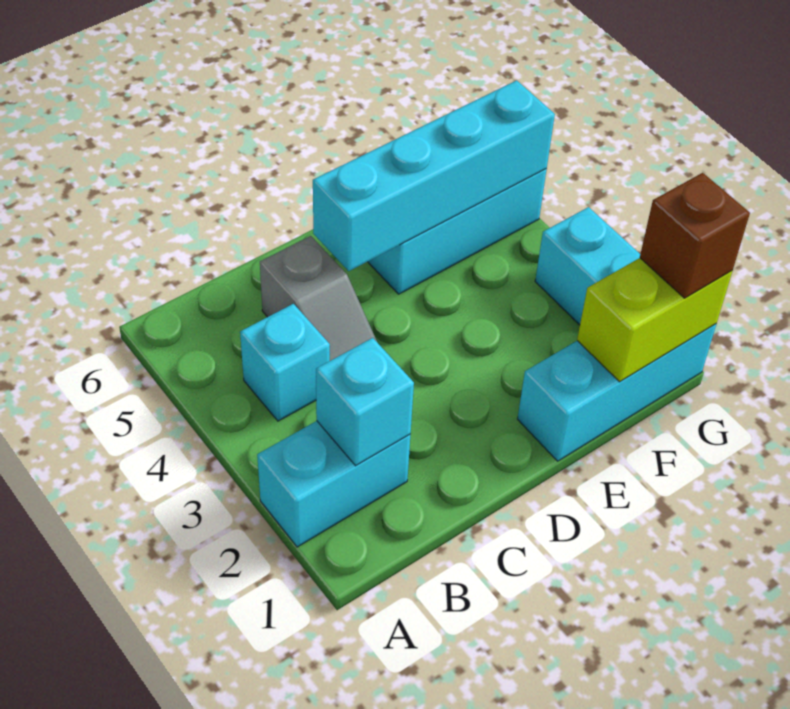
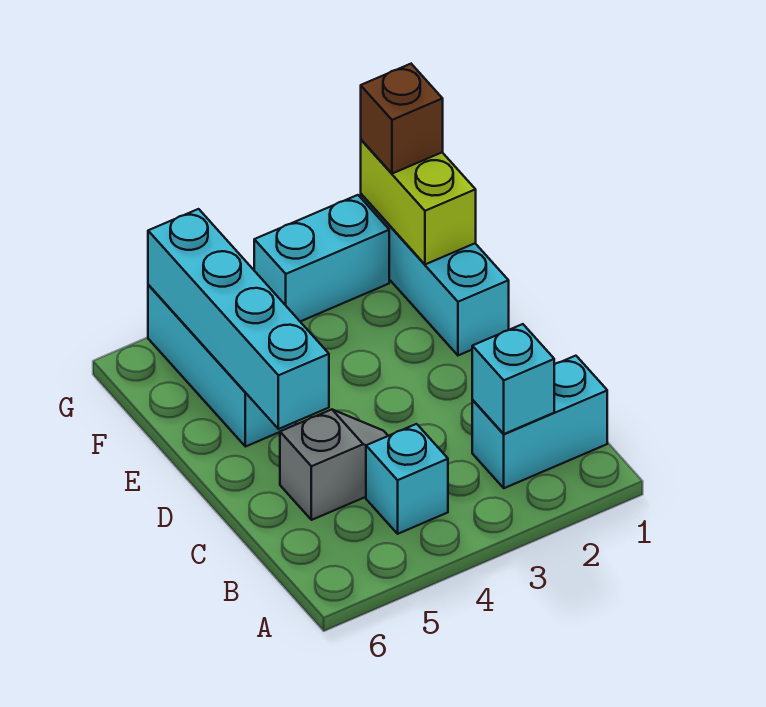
cyan brick A2:B2 level 1 -> cyan brick B1:B2 level 1

